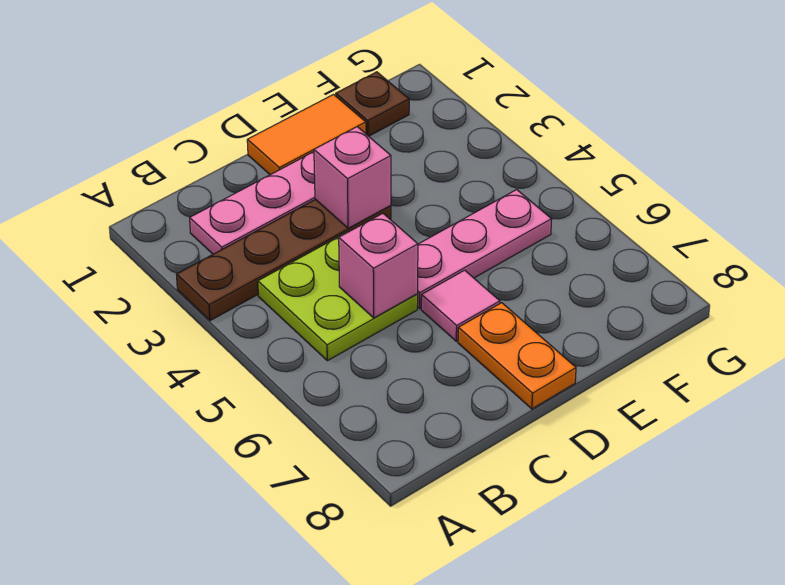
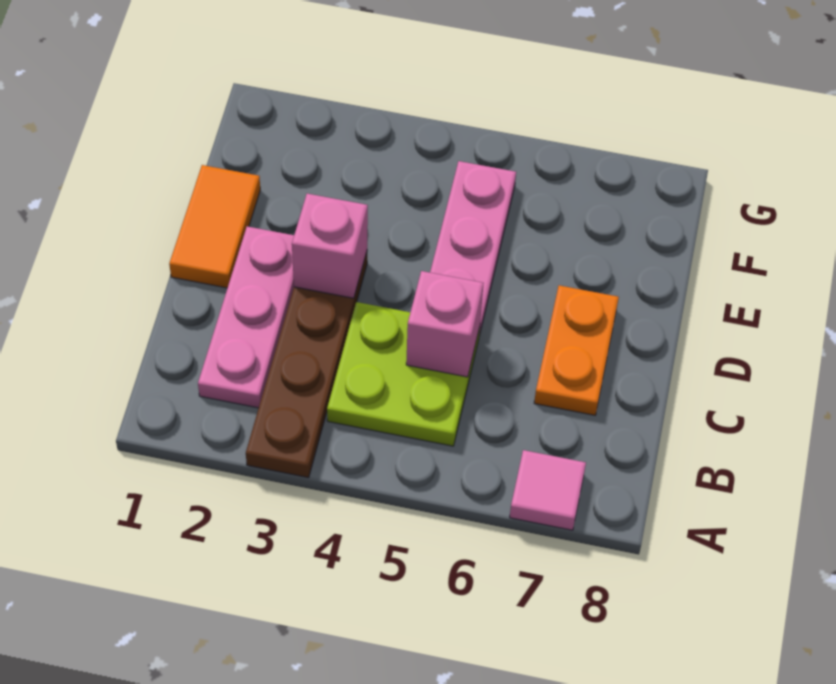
pink tile D6 level 1 -> pink tile A7 level 1
orange plate D7:D8 level 1 -> orange plate C7:D7 level 1
brown plate F1 level 1 -> none

